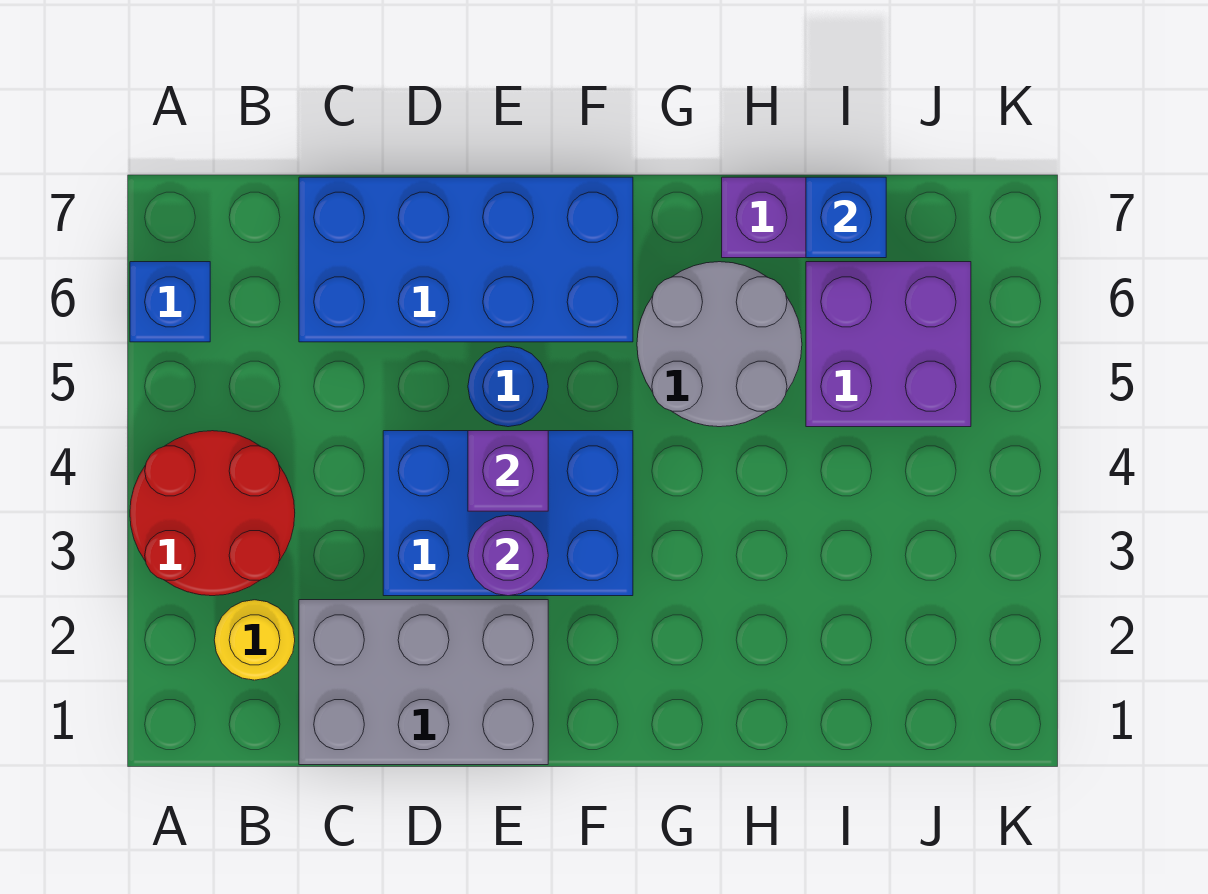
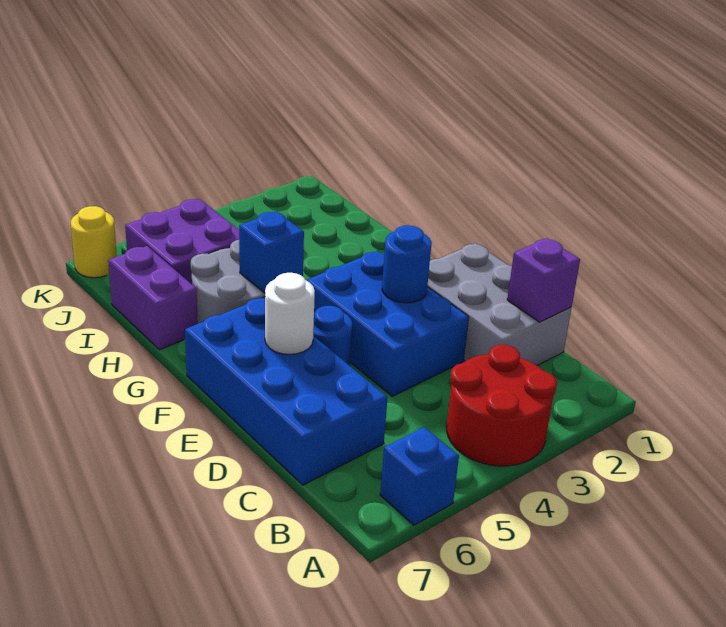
yellow round brick B2 level 1 -> yellow round brick K7 level 1
purple round brick E3 level 2 -> blue round brick E3 level 2
purple brick E4 level 2 -> purple brick C1 level 2
none -> white round brick E6 level 2
blue brick I7 level 2 -> blue brick G5 level 2

